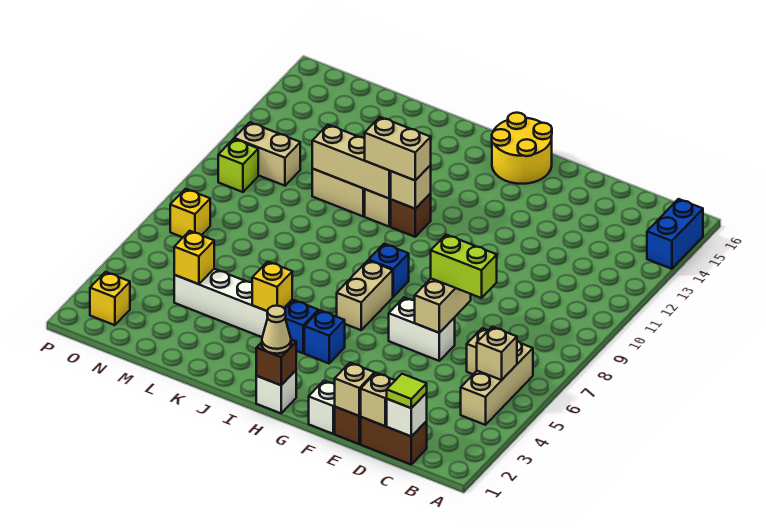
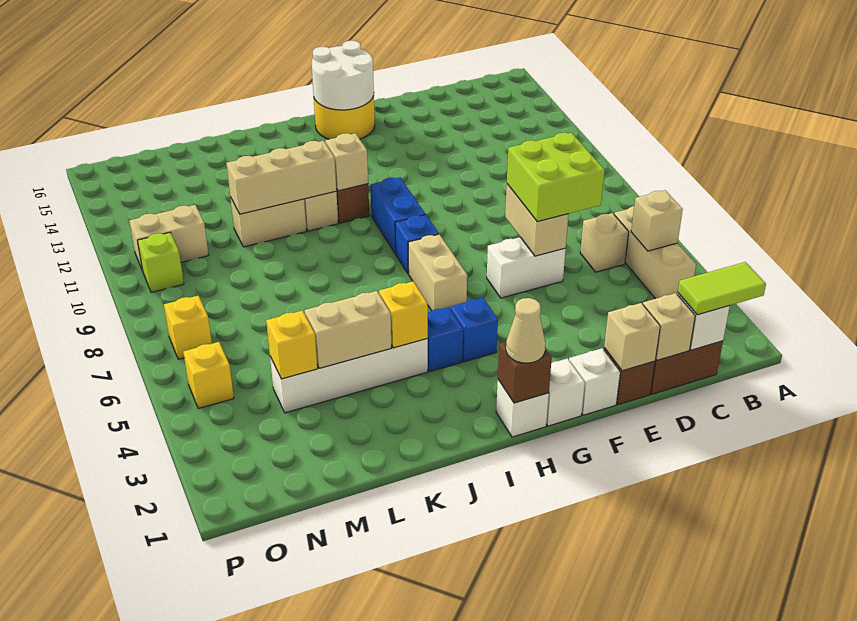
blue brick A14:A15 level 1 -> blue brick H9:H10 level 1
lime tile C1 level 3 -> lime tile B1:C1 level 3
lime brick D7:E7 level 3 -> lime brick D6:E7 level 3
none -> white brick G1 level 1
none -> white round brick G15:H16 level 2
tan brick I11:J11 level 3 -> tan brick K4:L4 level 2
yellow brick O2 level 1 -> yellow brick O5 level 1

